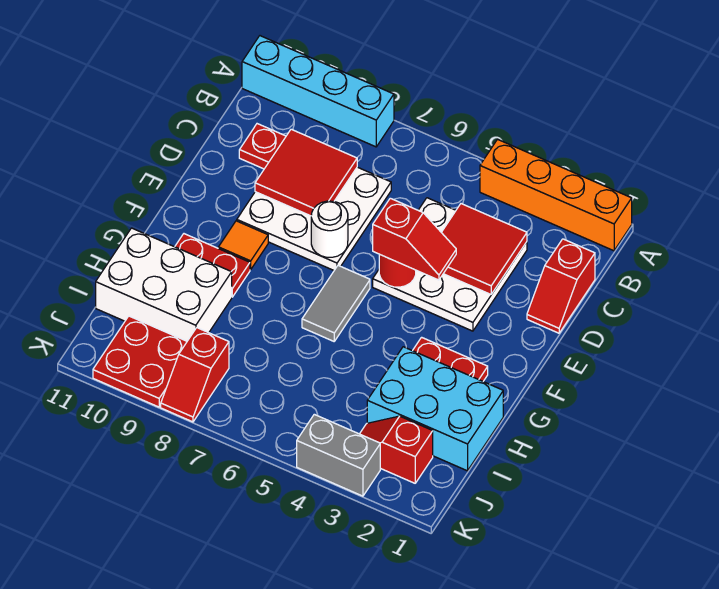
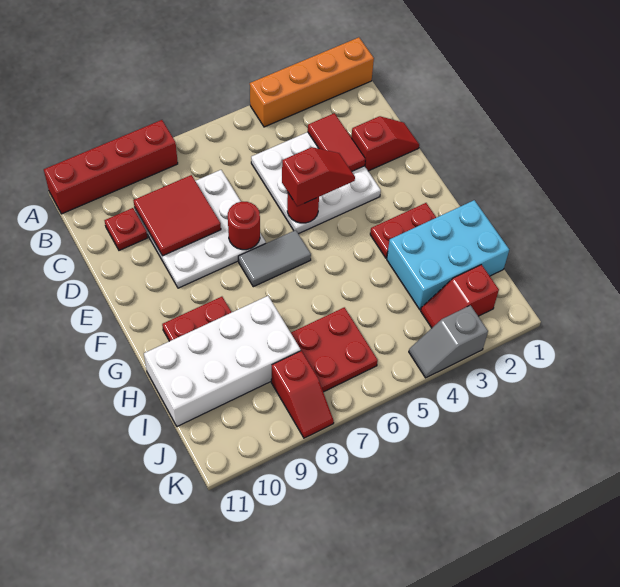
cyan brick A8:A11 level 1 -> red brick A8:A11 level 1
red slope C1:D1 level 1 top C -> red slope D1:D2 level 1 top 2
red tile C3:D4 level 2 -> red tile C3:D3 level 2
white round brick E7 level 2 -> red round brick E7 level 2
grey tile F6:G6 level 1 -> grey tile F6:F7 level 1
orange tile F9 level 1 -> none
white brick H9:I11 level 1 -> white brick H8:I11 level 1
red plate J9:K10 level 1 -> red plate I6:J7 level 1
grey brick K3:K4 level 1 -> grey slope K3:K4 level 1 top 3

